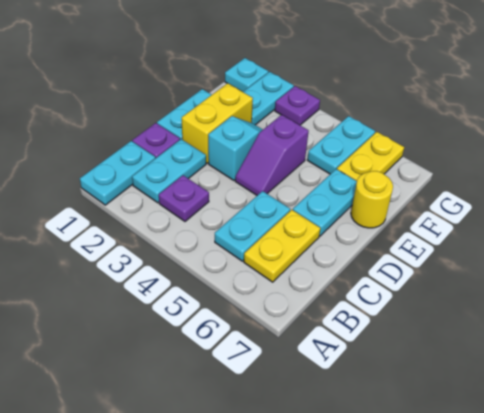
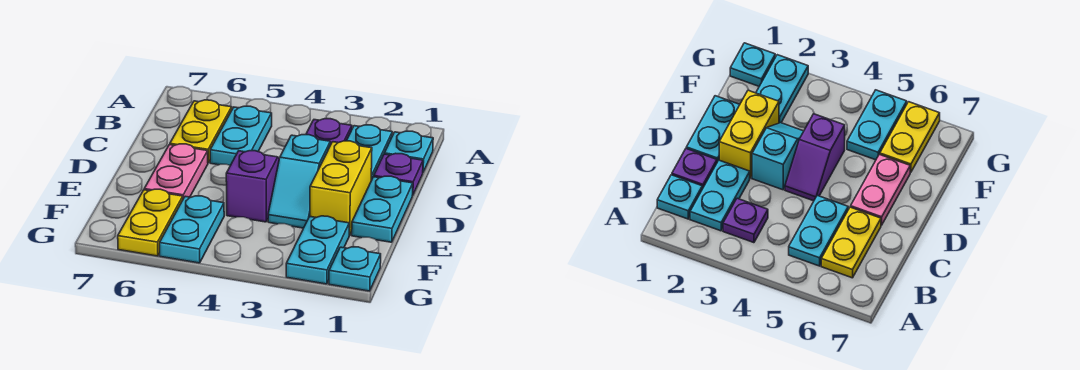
cyan plate A1:B1 level 1 -> cyan plate B1 level 1
cyan plate D6:E6 level 1 -> pink plate D6:E6 level 1
yellow round brick E7 level 1 -> none
purple plate G3 level 1 -> none

